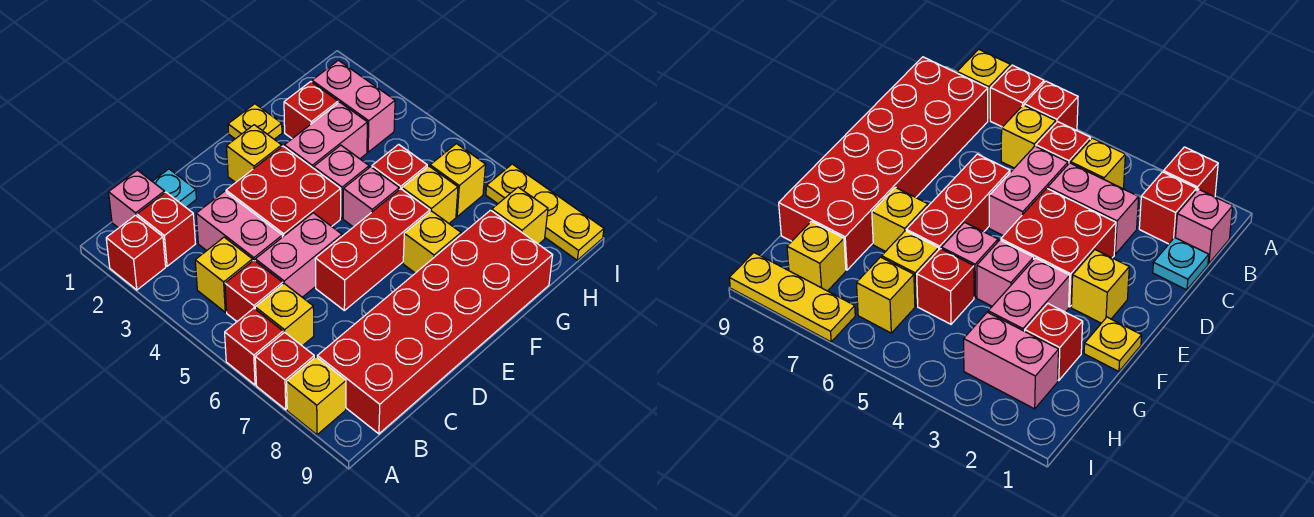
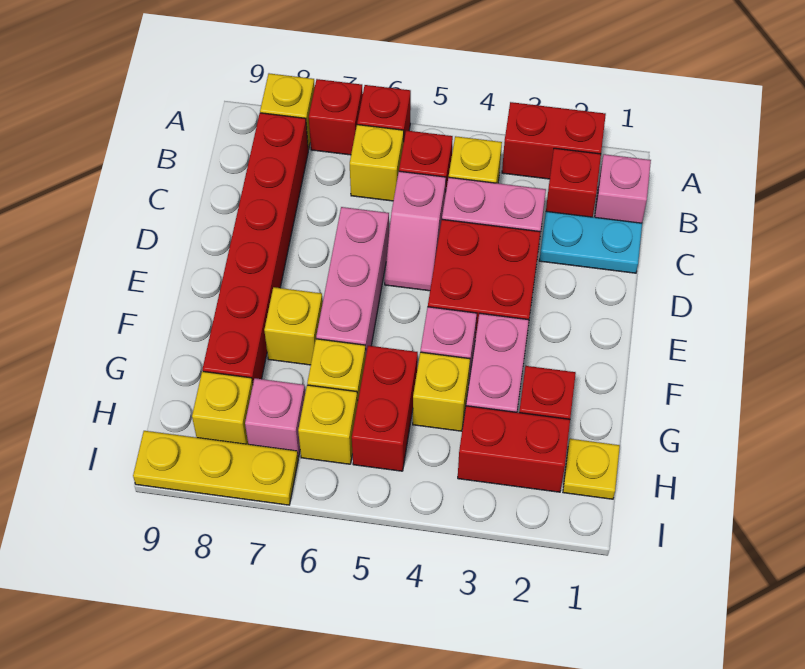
red brick A2 level 1 -> red brick A2:A3 level 1
red brick B8:G9 level 1 -> red brick B8:G8 level 1
cyan plate C1 level 1 -> cyan plate C1:C2 level 1
pink brick C5:D5 level 1 -> pink slope C5:D5 level 1 top C
red brick D6:F6 level 1 -> pink brick D6:F6 level 1
yellow brick E2 level 1 -> yellow brick G4 level 1
yellow plate F1 level 1 -> yellow plate H1 level 1
pink brick F5 level 1 -> pink brick H7 level 1
red brick G5 level 1 -> red brick G5:H5 level 1
pink brick H2:H3 level 1 -> red brick H2:H3 level 1

